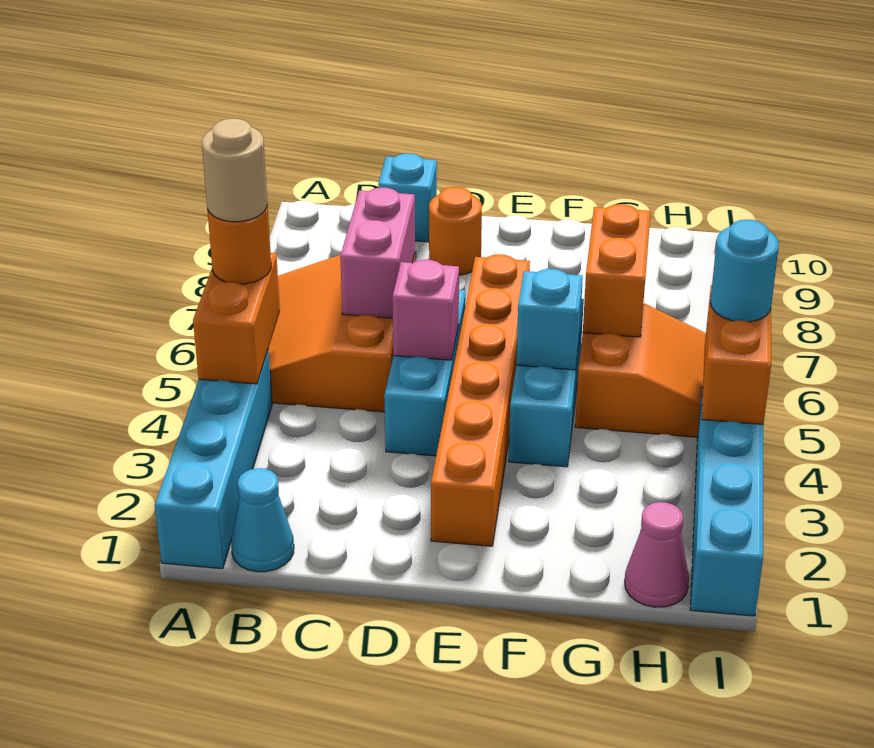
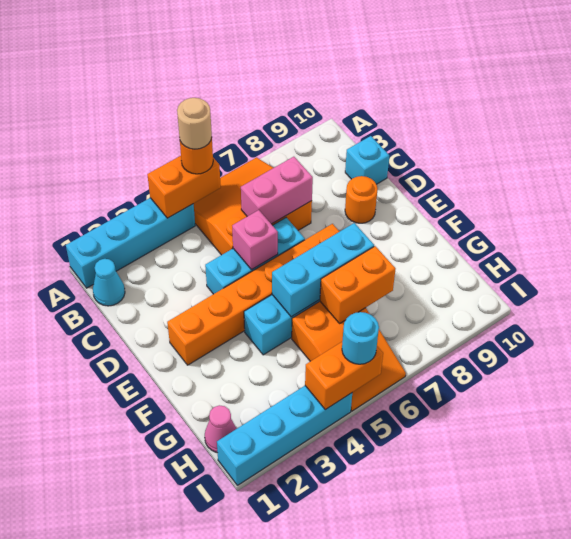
cyan brick F5 level 2 -> cyan brick F5:F7 level 2

